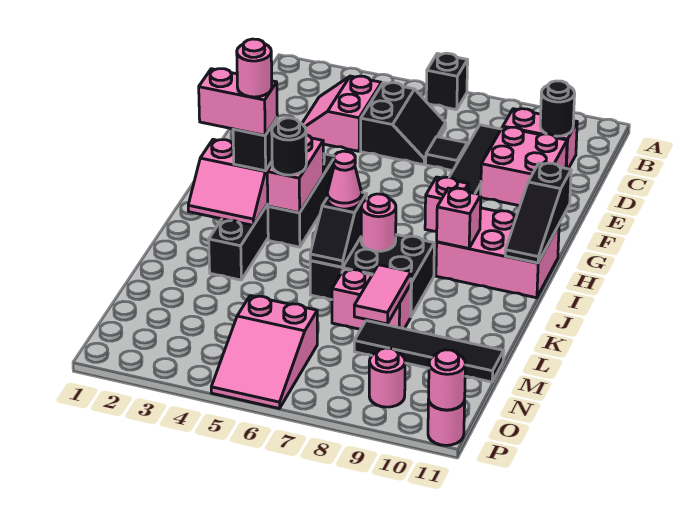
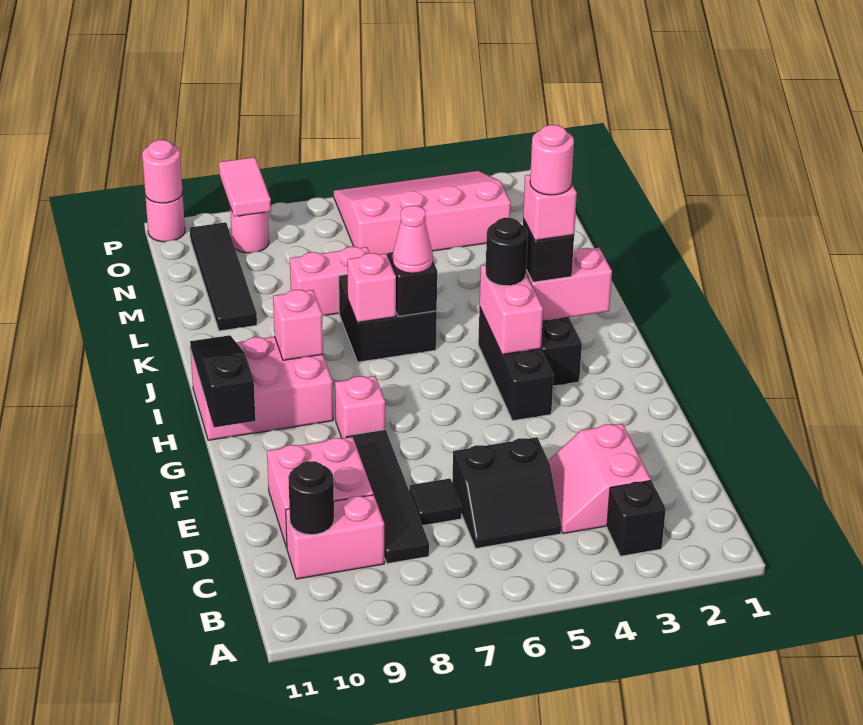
black brick A6 level 1 -> black brick B3 level 1
pink slope C3:D4 level 1 top 4 -> pink slope C3:D4 level 1 top 3
black slope C5:D6 level 1 top 5 -> black slope C5:D6 level 1 top D
pink brick I2:I3 level 4 -> pink brick I3 level 4
black brick J6:K8 level 1 -> black brick J6:K7 level 1
pink round brick J7 level 2 -> pink brick J7 level 2
pink tile L8:M8 level 2 -> pink tile O9:P9 level 2
black tile M8:M11 level 1 -> black tile L10:O10 level 1
pink slope N5:P6 level 1 top N -> pink slope N3:P6 level 1 top N

